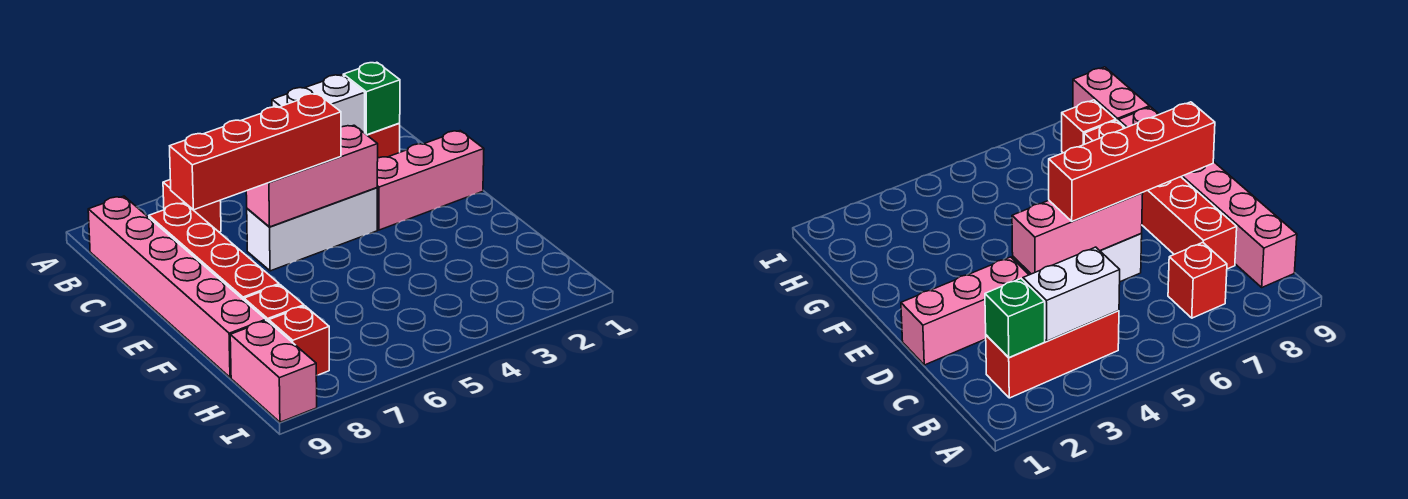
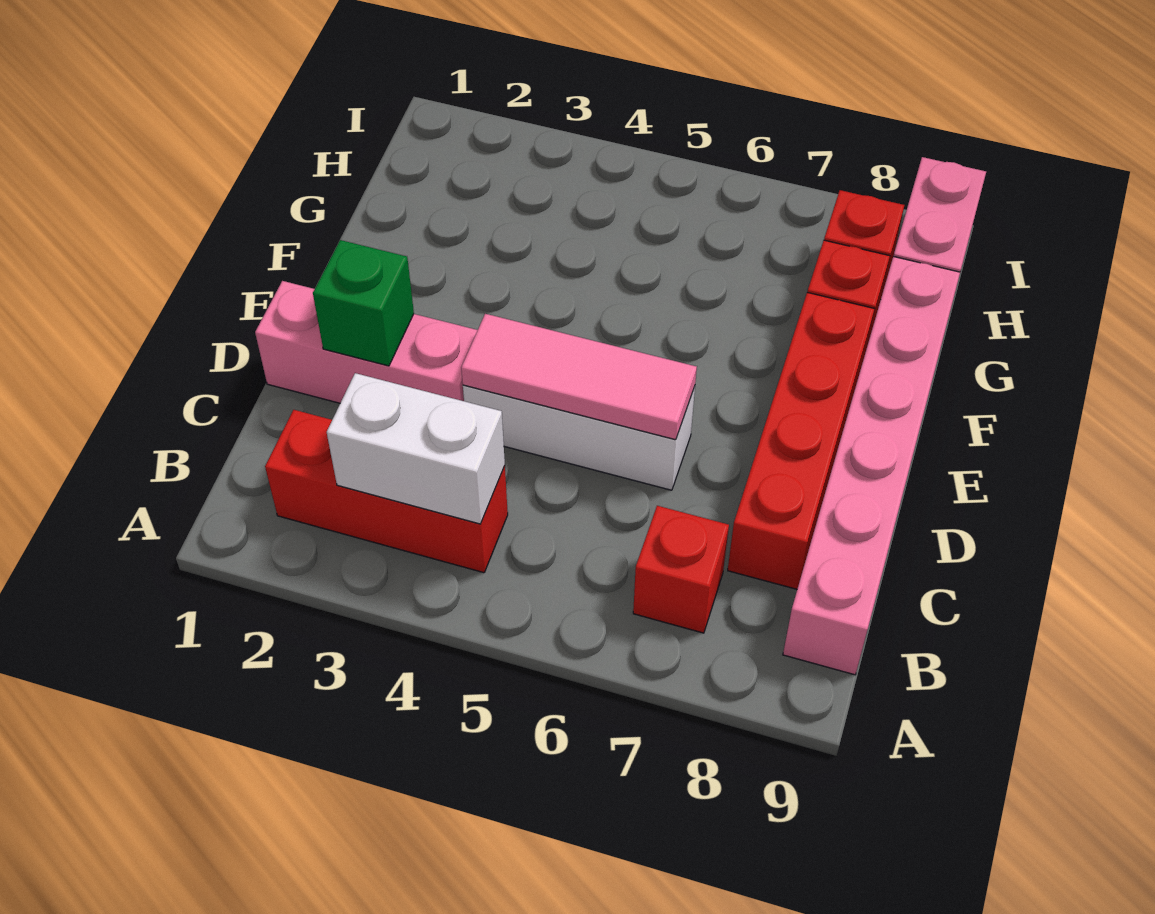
green brick B2 level 2 -> green brick D2 level 2
pink brick D4:D6 level 2 -> pink tile D4:D6 level 2
red brick D5:D8 level 3 -> none

